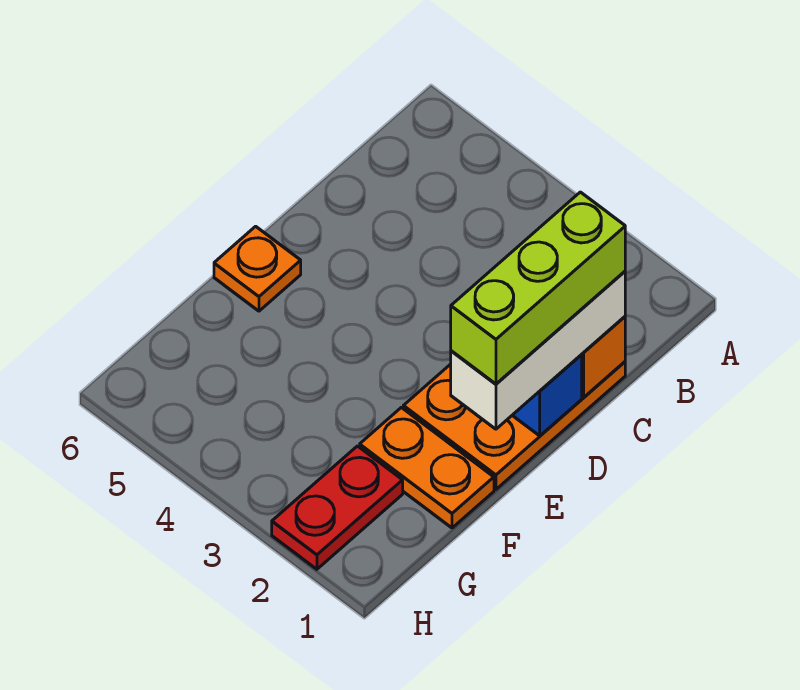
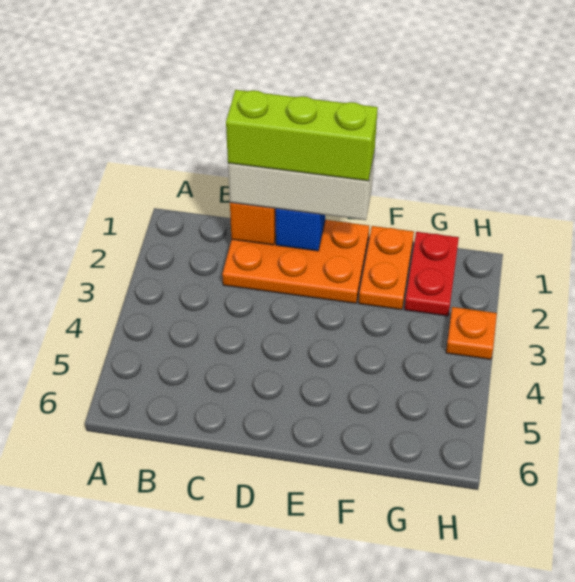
orange plate E6 level 1 -> orange plate H3 level 1
red plate G2:H2 level 1 -> red plate G1:G2 level 1

